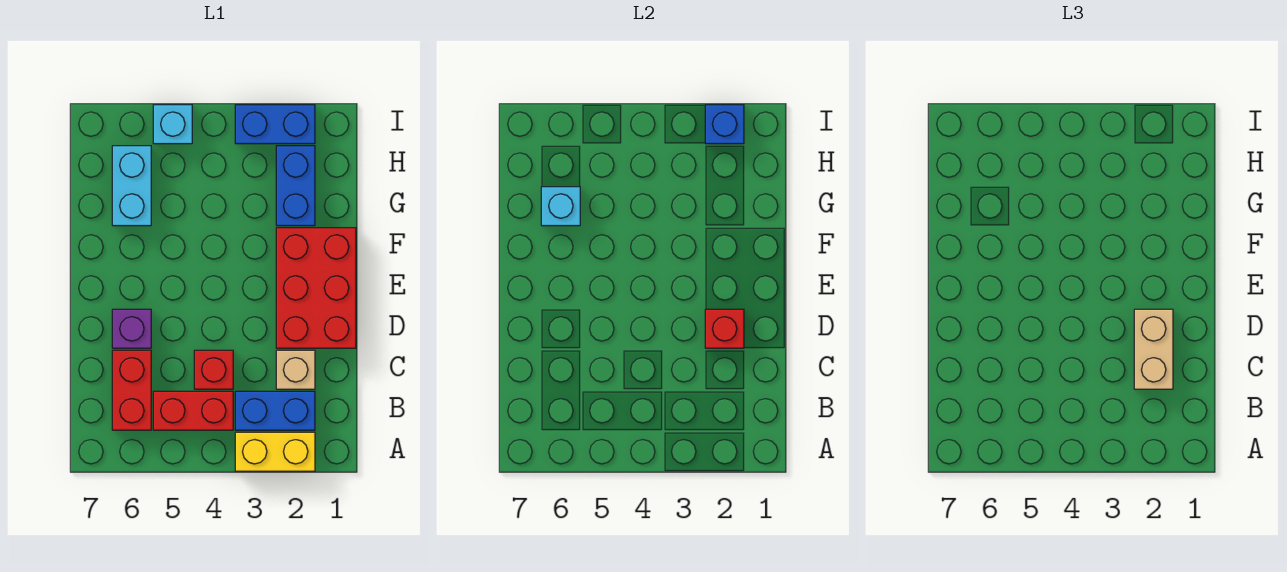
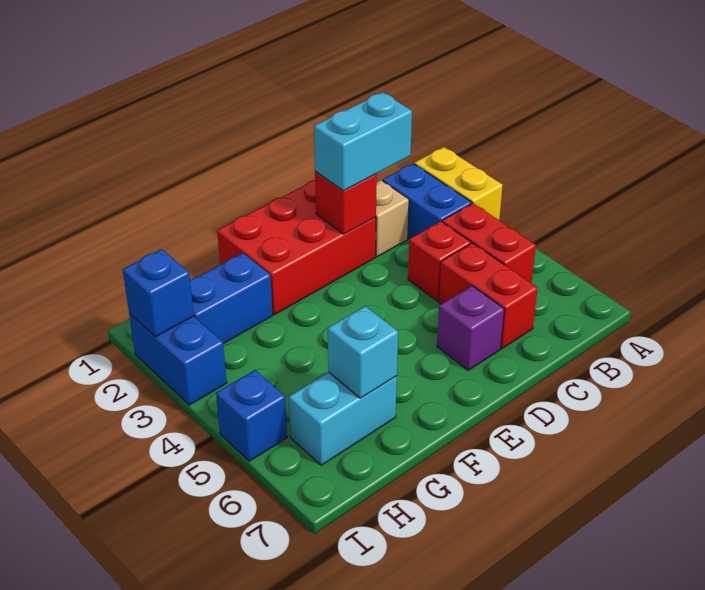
red brick B6:C6 level 1 -> red brick C5:C6 level 1
tan brick C2:D2 level 3 -> cyan brick C2:D2 level 3
cyan brick I5 level 1 -> blue brick I5 level 1

